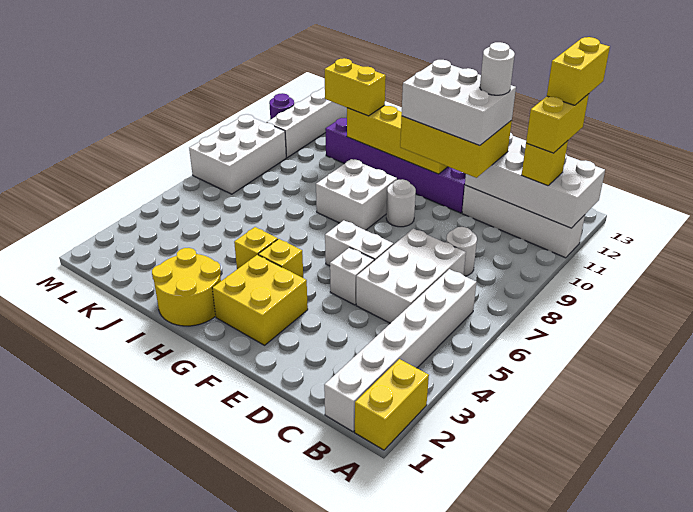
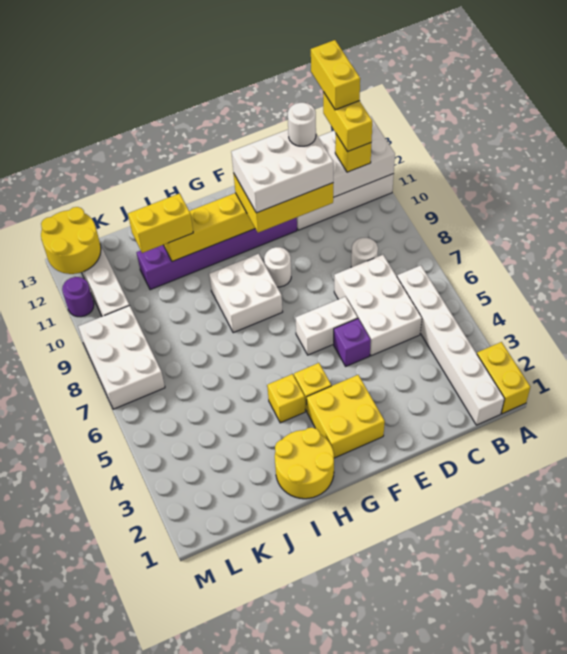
white brick E5 level 1 -> purple brick E5 level 1
none -> yellow round brick L12:M13 level 2

